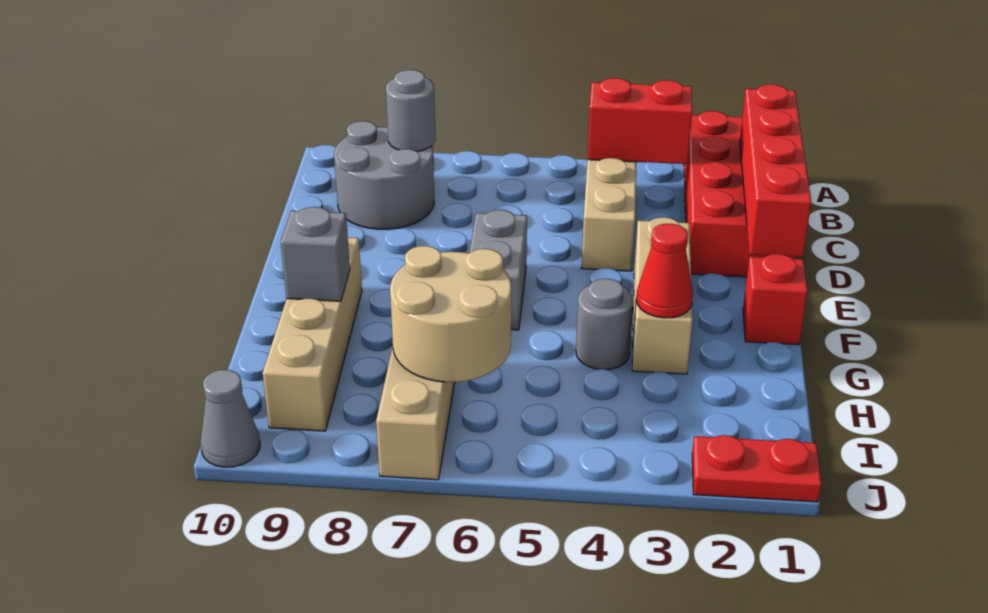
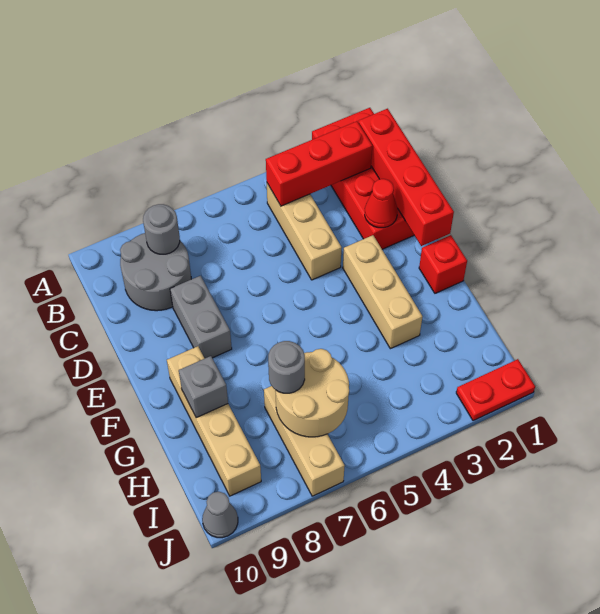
red brick B3:B4 level 2 -> red brick B2:B4 level 2
grey brick E6:F6 level 1 -> grey brick D8:E8 level 1
red cone G3 level 2 -> red cone D2 level 2
grey round brick G4 level 1 -> grey round brick H7 level 3

